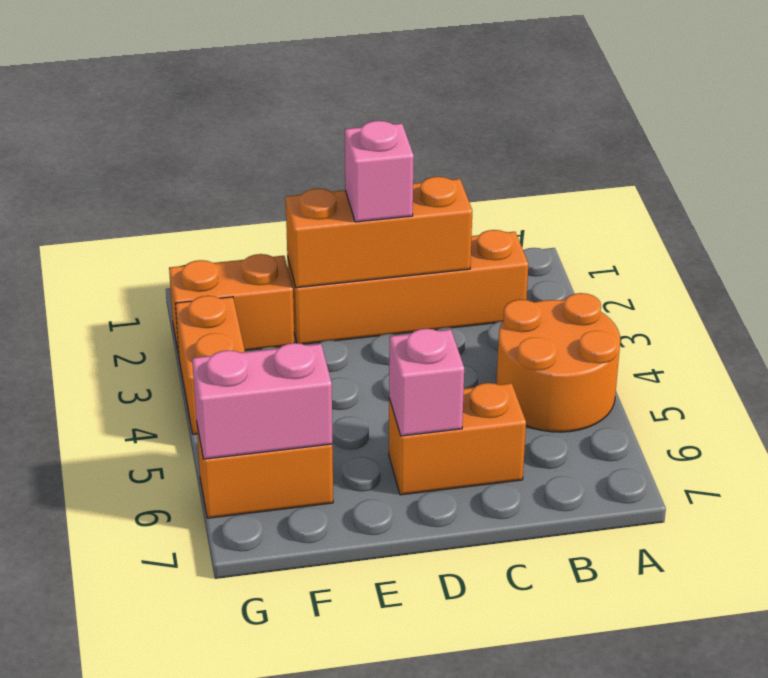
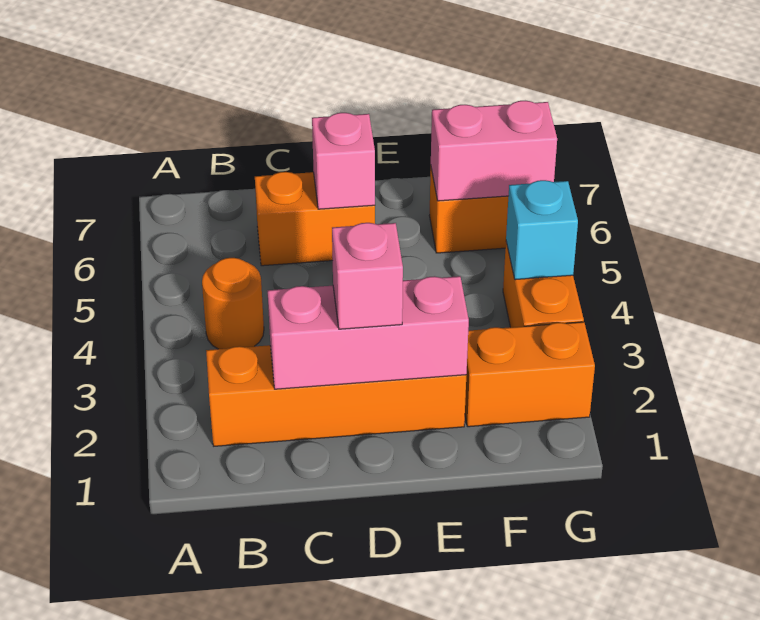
orange round brick A4:B5 level 1 -> orange round brick B4 level 1
orange brick C2:E2 level 2 -> pink brick C2:E2 level 2
none -> cyan brick G4 level 2

